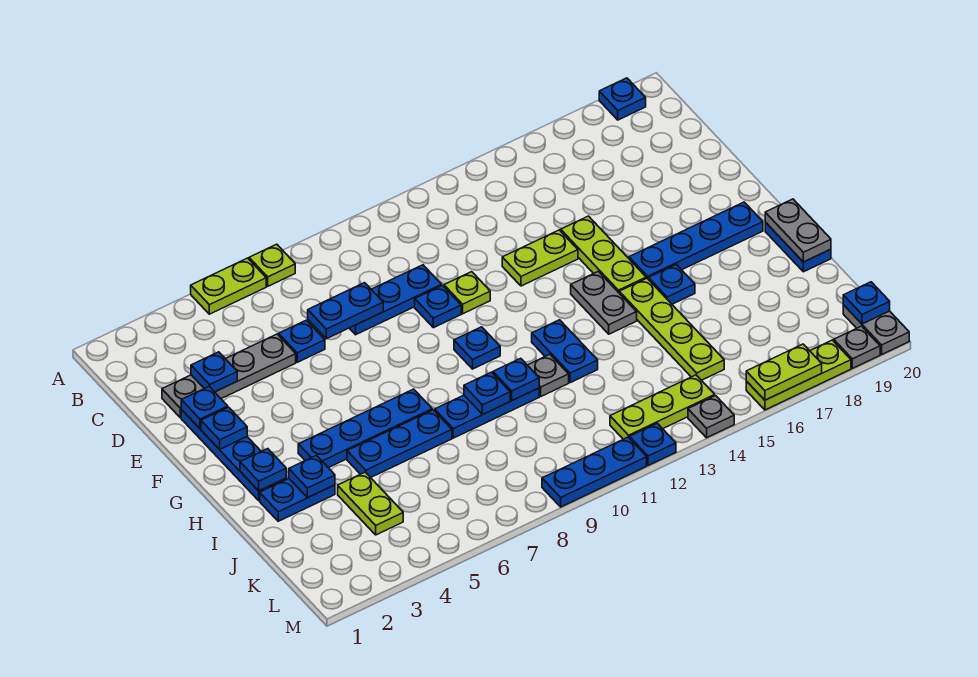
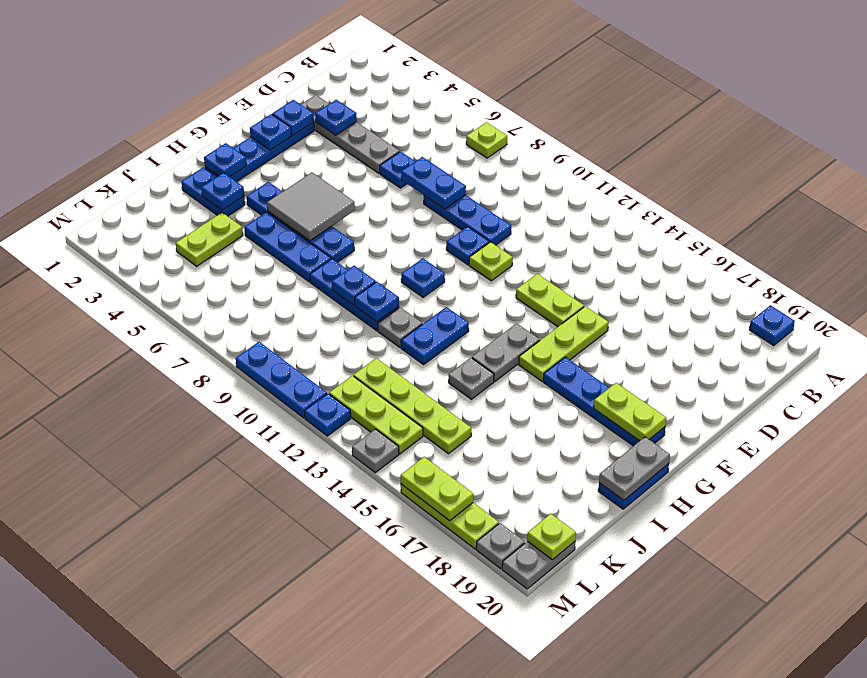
lime plate A5:A6 level 1 -> lime plate G18:G19 level 2
none -> grey tile G5:H6 level 2
lime plate H15:K15 level 1 -> lime plate K12:K15 level 1
blue plate H16 level 1 -> none
none -> grey plate I14 level 1
blue plate L20 level 2 -> lime plate L20 level 2

